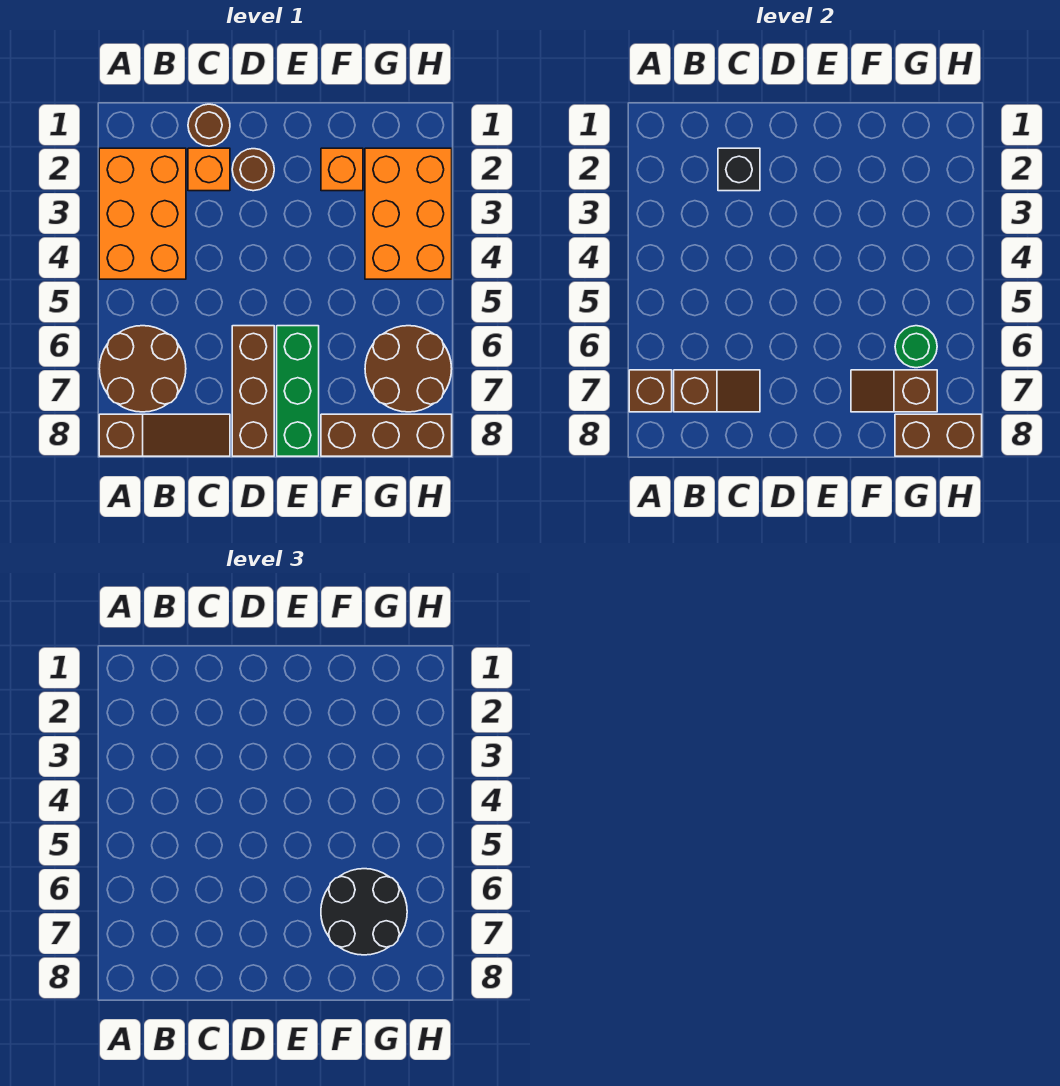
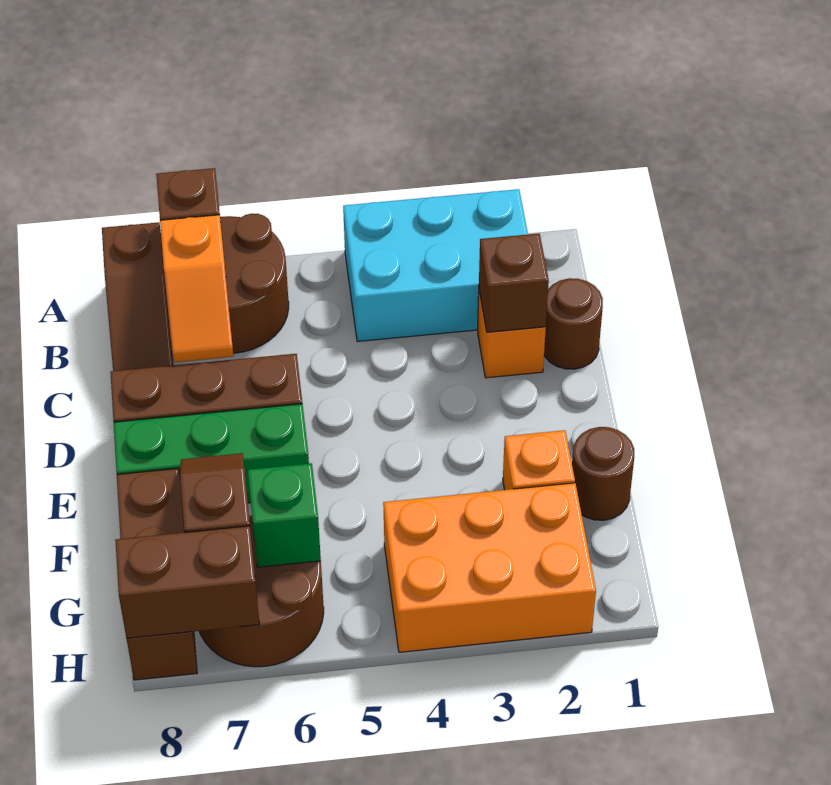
orange brick A2:B4 level 1 -> cyan brick A2:B4 level 1
brown slope B7:C7 level 2 top B -> orange slope B7:C7 level 2 top B
black brick C2 level 2 -> brown brick C2 level 2
brown round brick D2 level 1 -> brown round brick F1 level 1
black round brick F6:G7 level 3 -> none
green round brick G6 level 2 -> green brick G6 level 2
brown brick G8:H8 level 2 -> brown brick H7:H8 level 2

